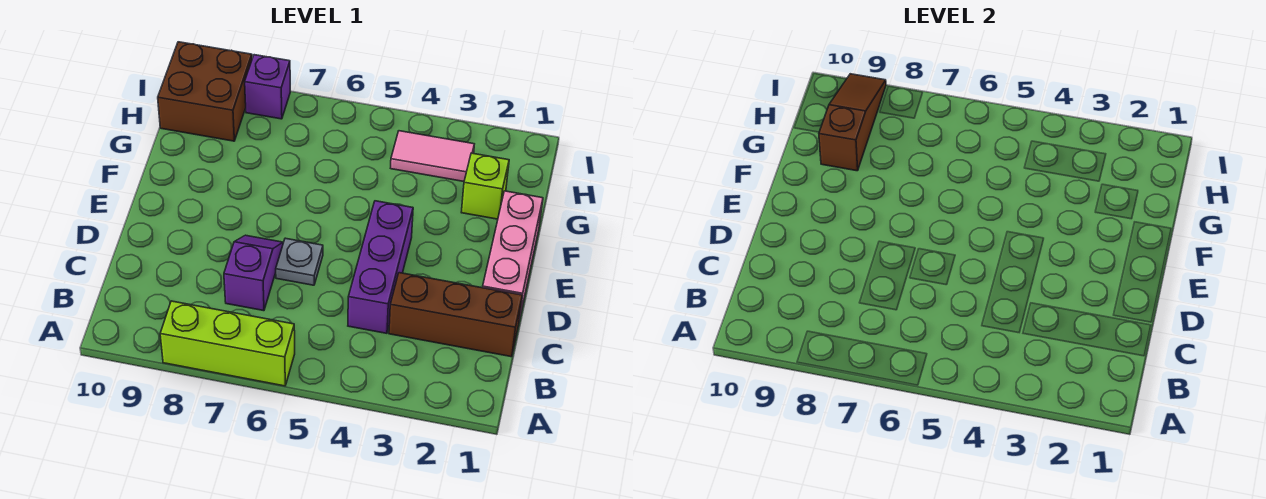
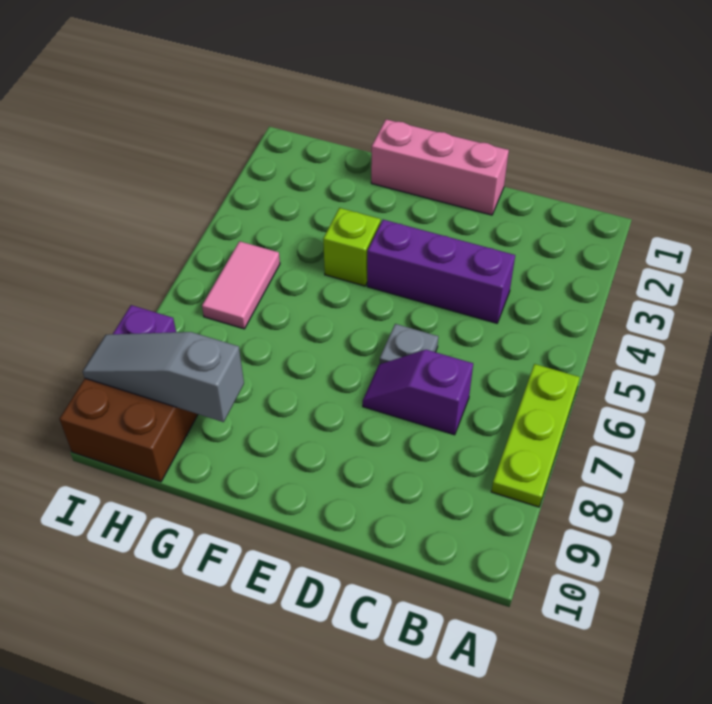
lime brick A6:A8 level 1 -> lime plate A6:A8 level 1
brown brick C1:C3 level 1 -> none
lime brick G2 level 1 -> lime brick F4 level 1
brown slope G9:I9 level 2 top G -> grey slope G9:I9 level 2 top G
pink tile H3:H4 level 1 -> pink tile H5:H6 level 1

